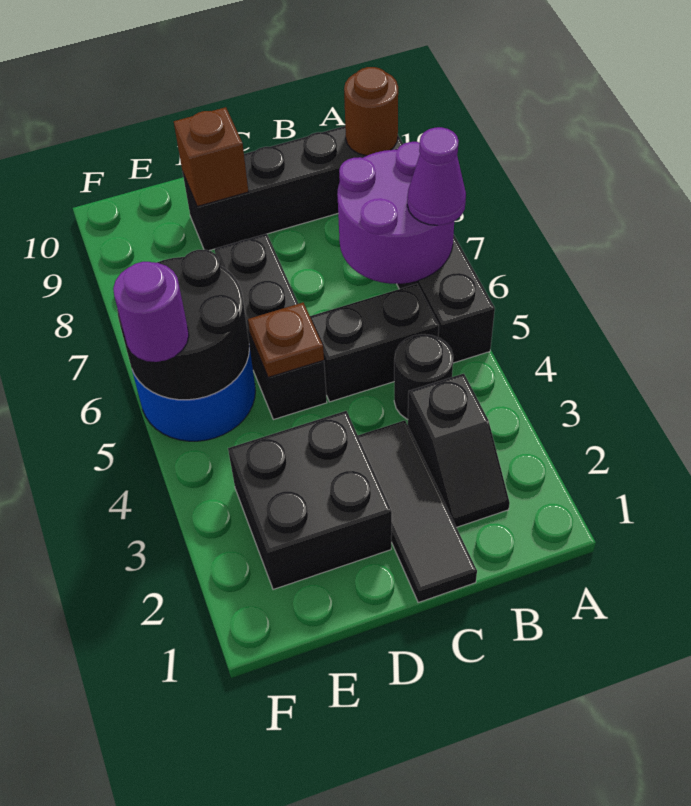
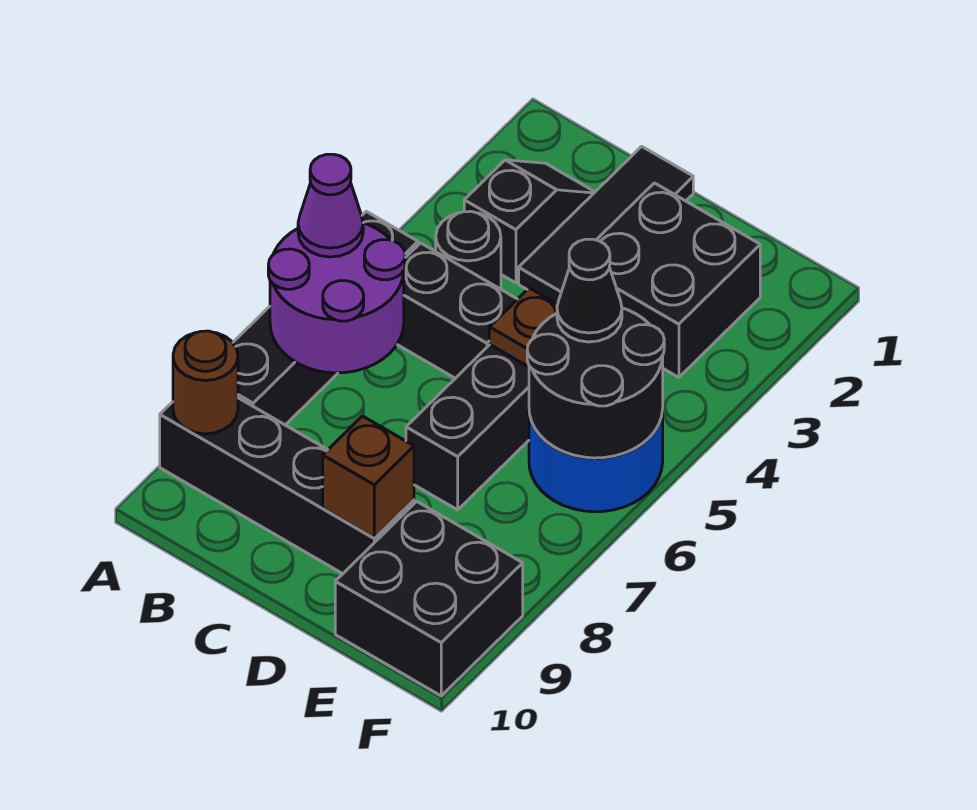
none -> black cone E5 level 3
none -> black brick E9:F10 level 1
purple round brick F5 level 3 -> none

